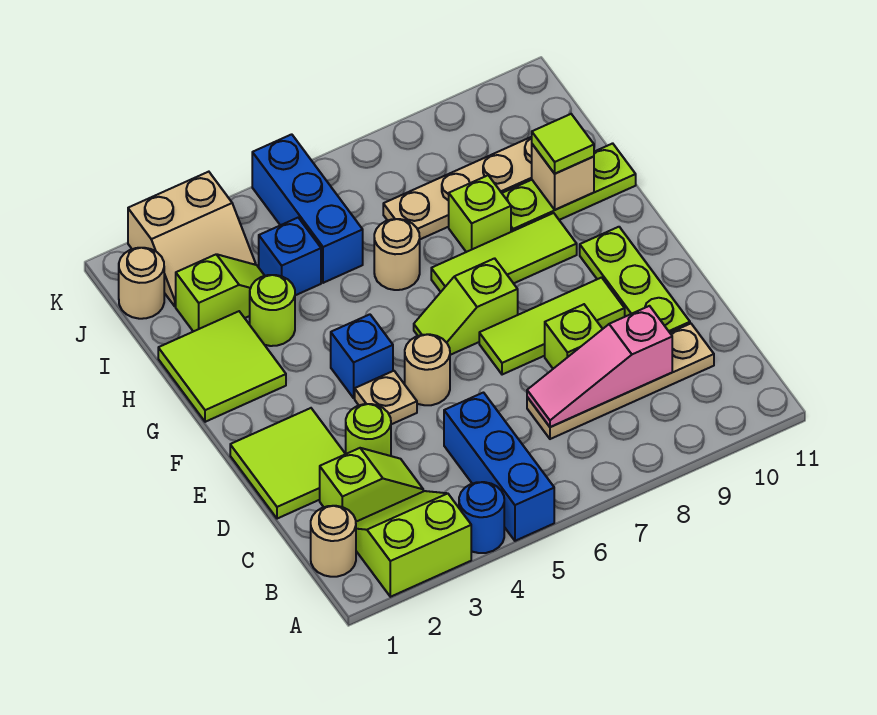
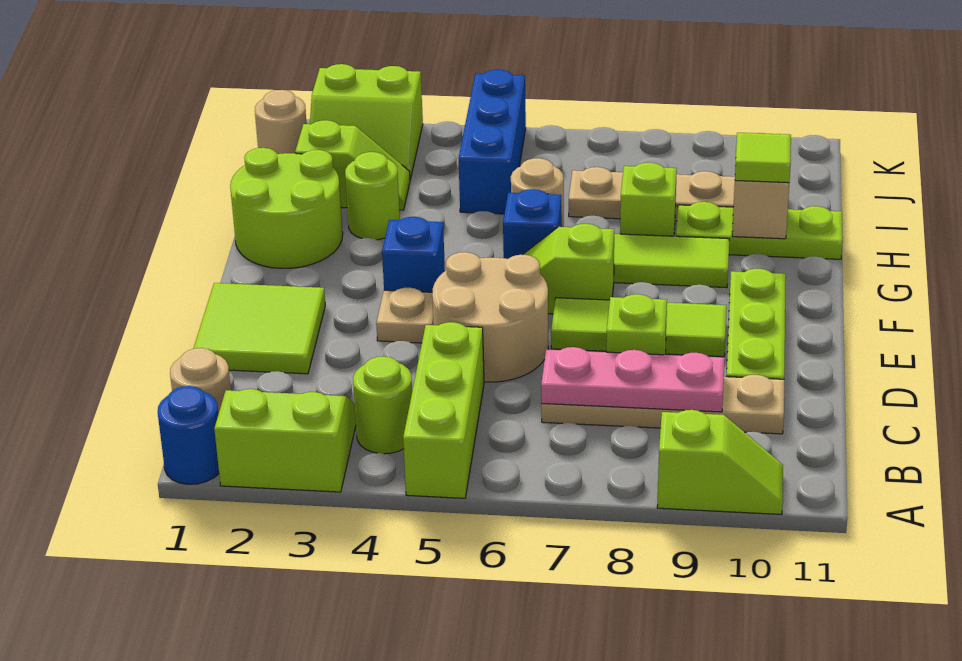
blue round brick A4 level 1 -> blue round brick A1 level 1
blue brick A5:C5 level 1 -> lime brick A5:C5 level 1
lime slope C2:C3 level 1 top 2 -> lime slope A9:A10 level 1 top 9
pink slope C7:C9 level 2 top 9 -> pink plate C7:C9 level 2
lime round brick D3 level 1 -> lime round brick B4 level 1
tan round brick E5 level 1 -> tan round brick D5:E6 level 1
lime tile G1:H2 level 1 -> lime round brick G1:H2 level 1
blue brick I4 level 1 -> blue brick G6 level 1
tan slope J2:K3 level 1 top K -> lime slope J2:K3 level 1 top K

